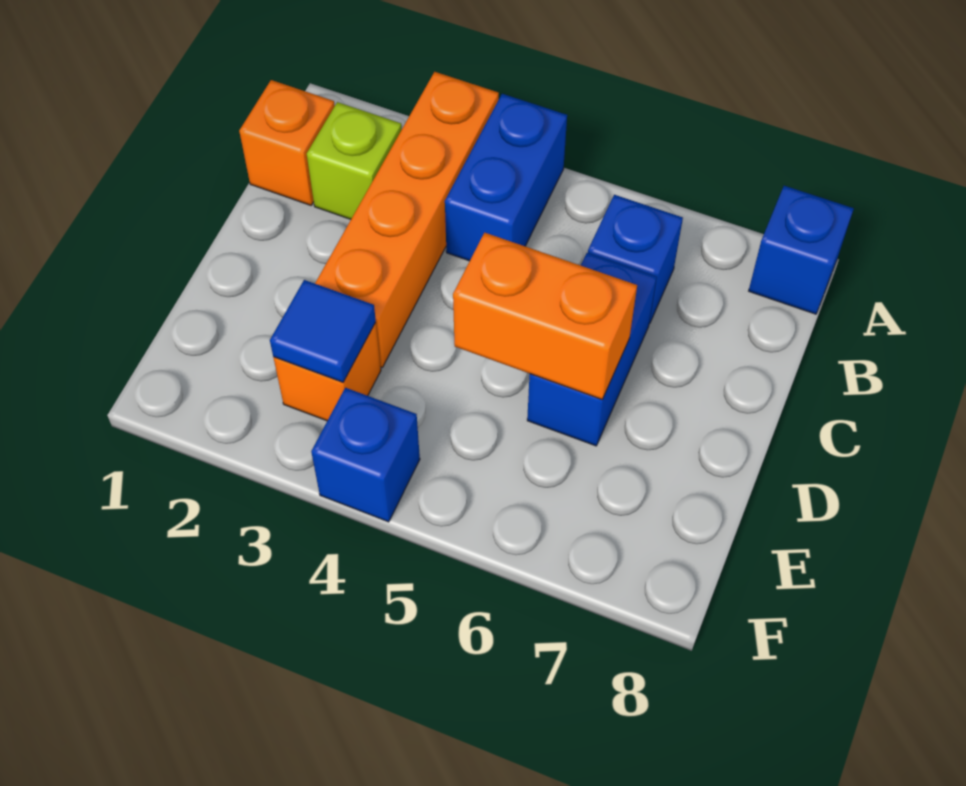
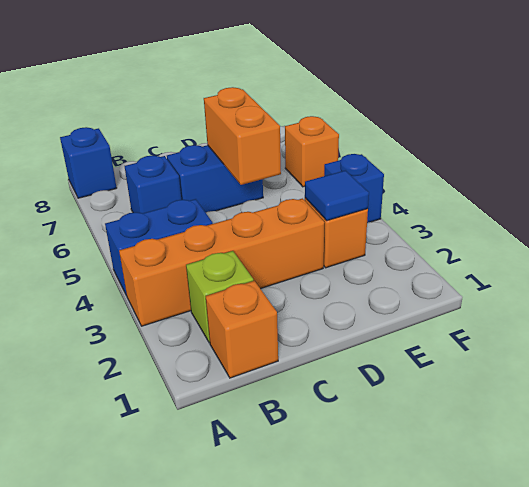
none -> orange brick F6 level 1

